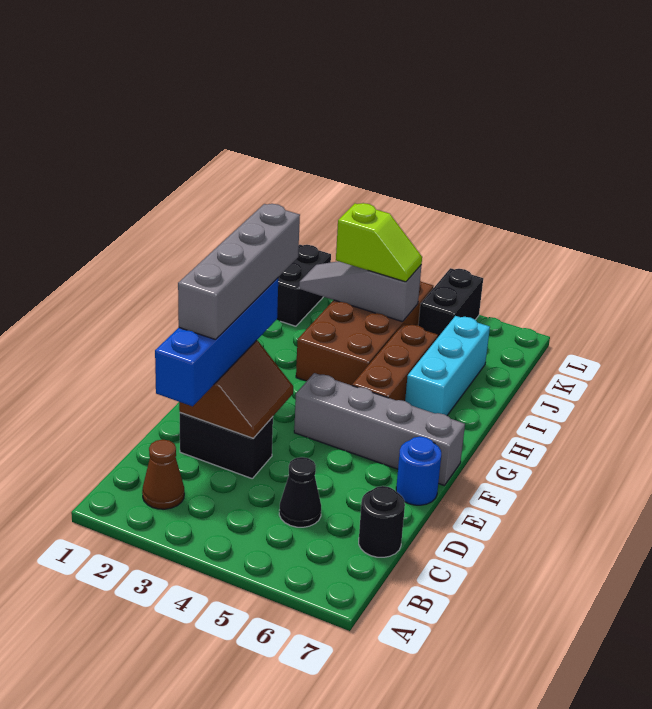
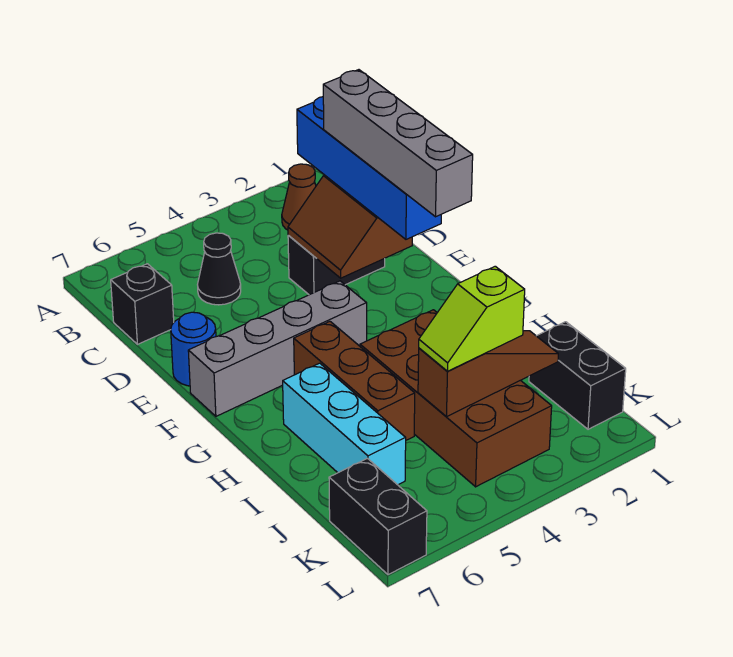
black round brick C7 level 1 -> black brick C7 level 1
grey slope J2:J4 level 2 top 4 -> brown slope J2:J4 level 2 top 4
black brick K5:L5 level 1 -> black brick K7:L7 level 1

